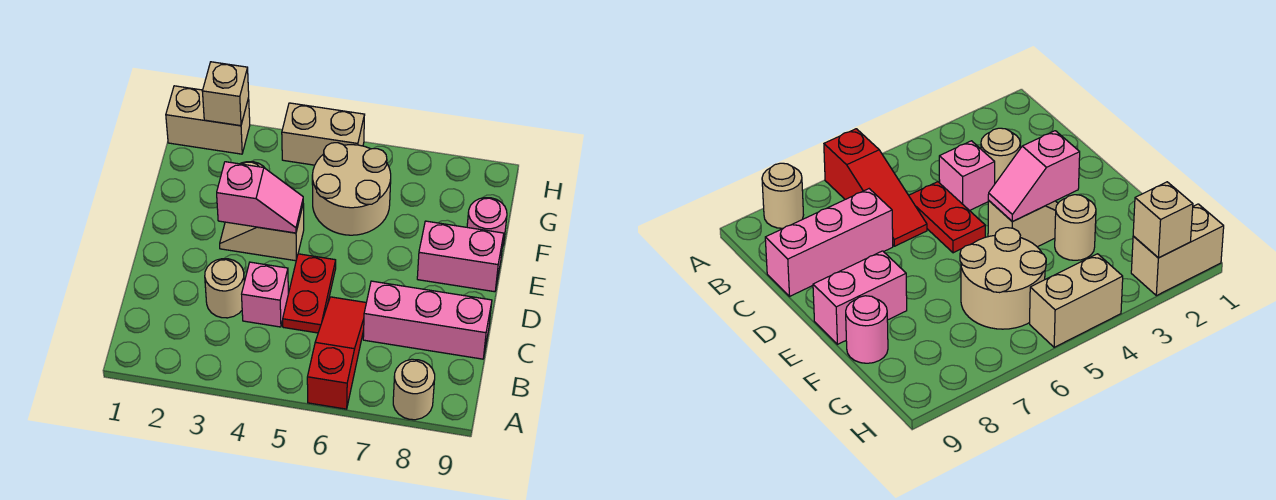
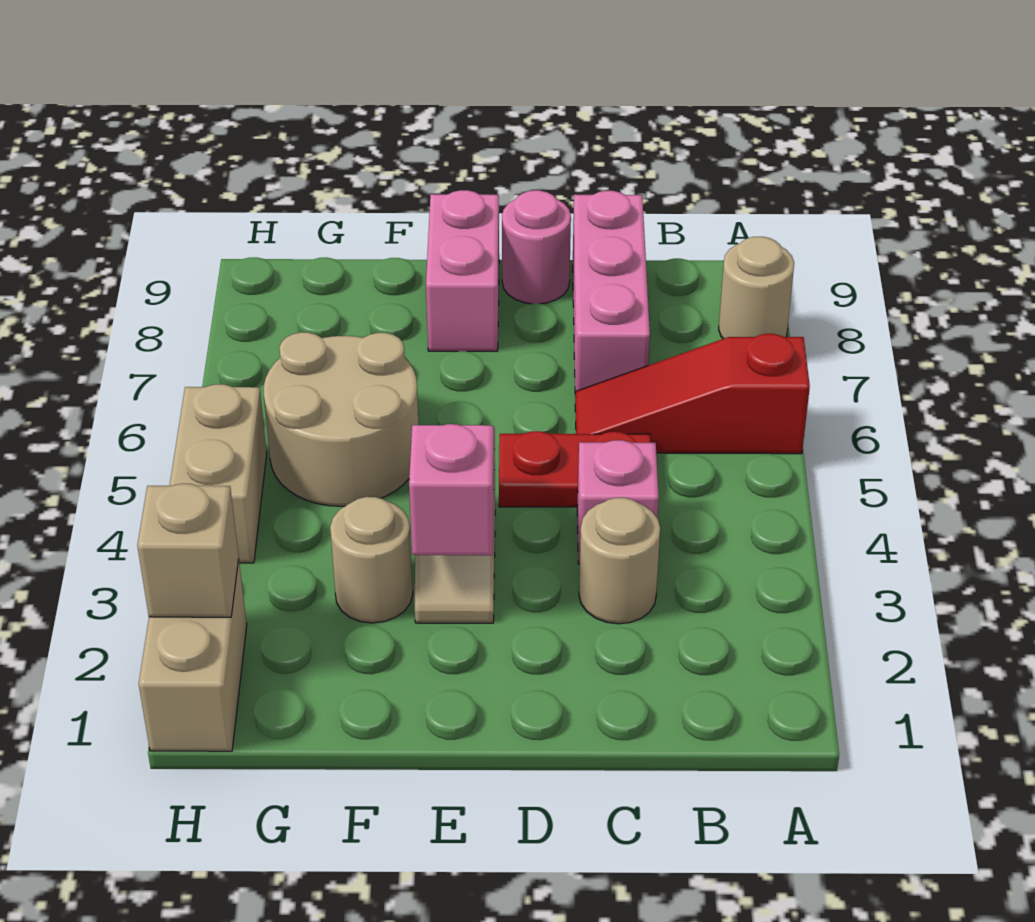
pink round brick F9 level 1 -> pink round brick D9 level 1

